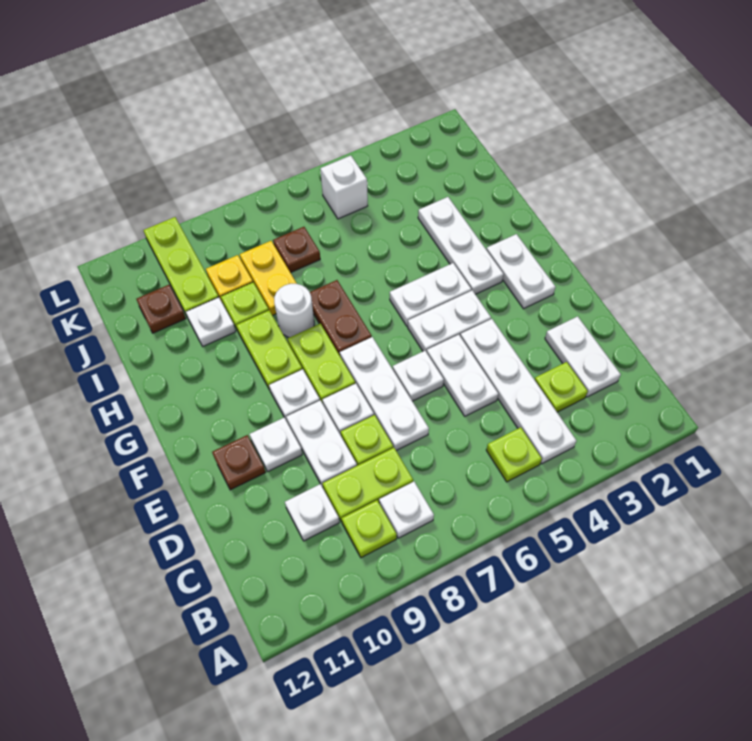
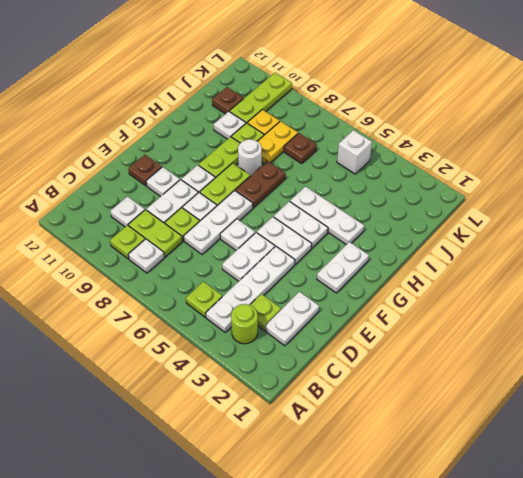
none -> lime round brick B3 level 1
white plate G3:I3 level 1 -> white plate H3:H5 level 1

